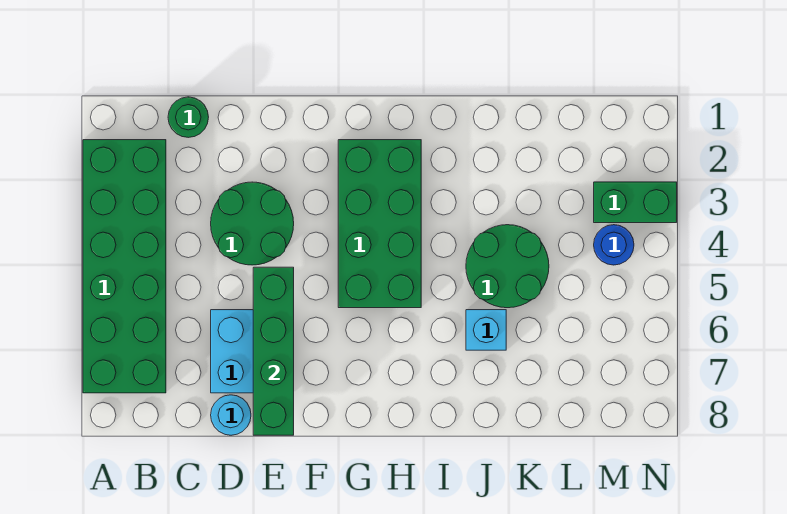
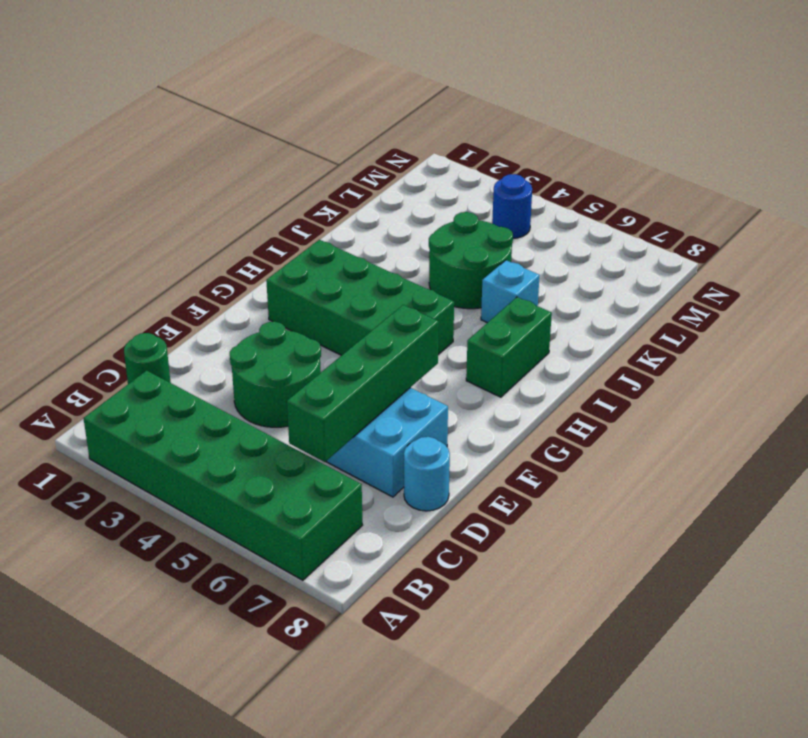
green brick E5:E8 level 2 -> green brick C6:F6 level 2
green brick M3:N3 level 1 -> green brick H7:I7 level 1

